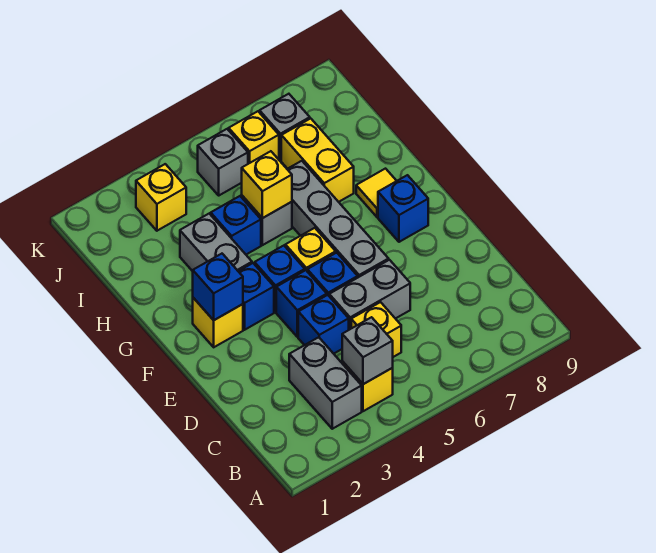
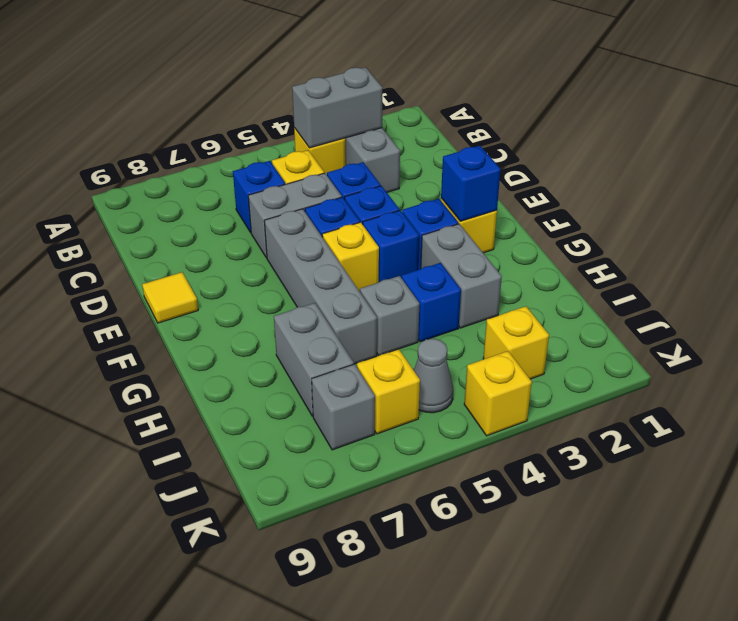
grey brick B4 level 2 -> grey brick B3:B4 level 2
blue brick F8 level 1 -> blue brick C6 level 1
yellow tile G8 level 1 -> yellow tile E9 level 1
yellow brick H5 level 2 -> yellow brick K4 level 1
yellow brick H7:I7 level 1 -> grey brick H7:I7 level 1
grey brick J5 level 1 -> grey cone J5 level 1

